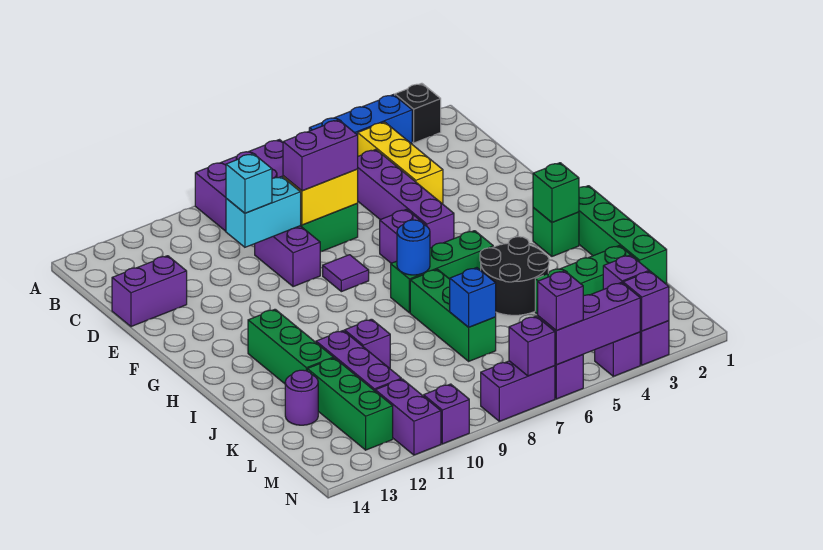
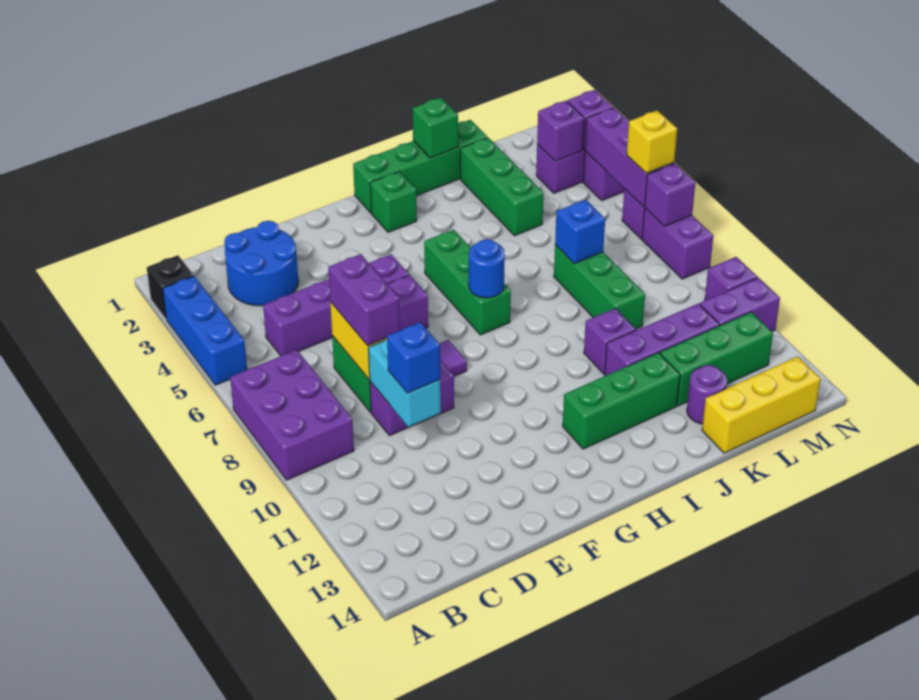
yellow brick B4:D4 level 1 -> yellow brick K14:M14 level 1
none -> blue round brick C2:D3 level 1
cyan brick D10 level 3 -> blue brick D10 level 3
purple brick D13:D14 level 1 -> none
green brick H2 level 2 -> green brick J1 level 2
black round brick I4:J5 level 1 -> none
green brick I7:K7 level 1 -> green brick K7:K9 level 1
purple brick N6 level 3 -> yellow brick N6 level 3

